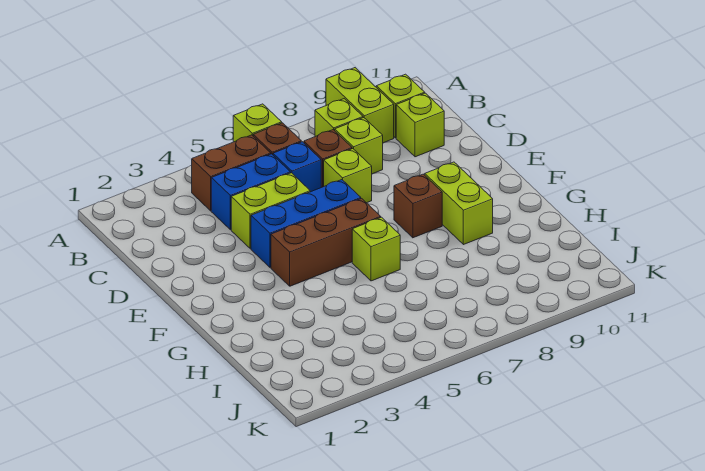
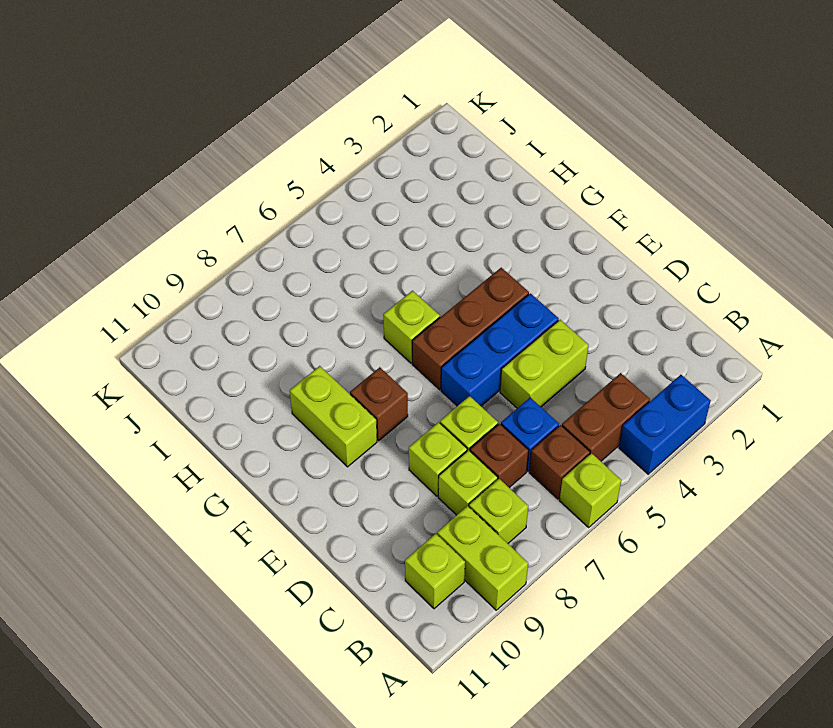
blue brick C4:C5 level 1 -> blue brick A3:A4 level 1
lime brick C10 level 1 -> lime brick D8 level 1

